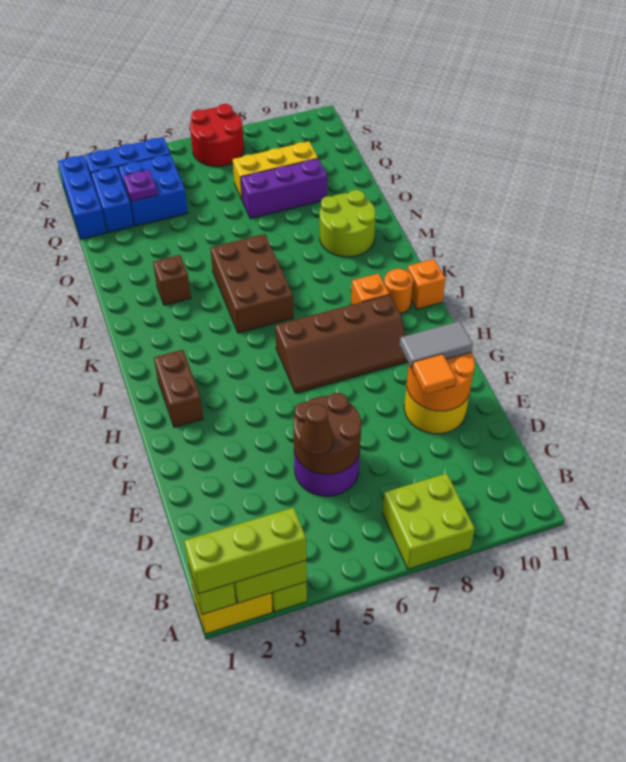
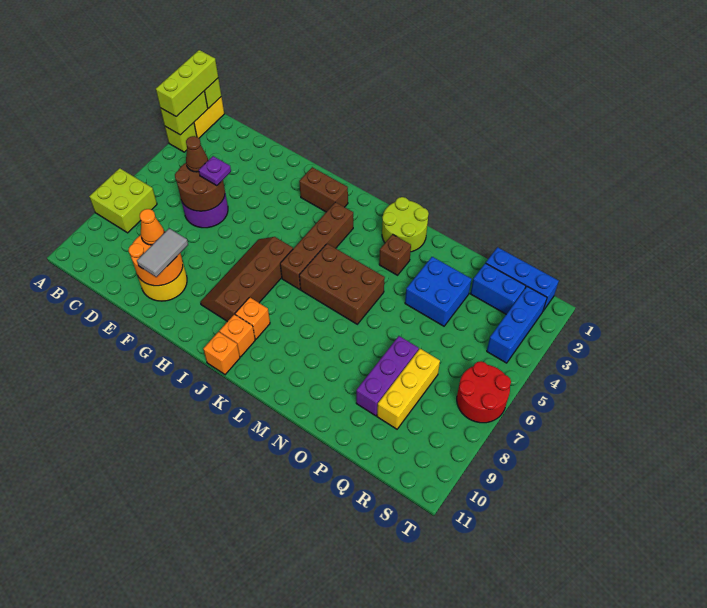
orange tile E9 level 3 -> orange cone E9 level 3
none -> brown brick J3:J6 level 1
orange round brick J10 level 1 -> orange brick J10 level 1
lime round brick M9:N10 level 1 -> lime round brick L1:M2 level 1
blue brick Q3:R4 level 1 -> blue brick O3:P4 level 1
purple plate Q3 level 2 -> purple plate E5 level 3

